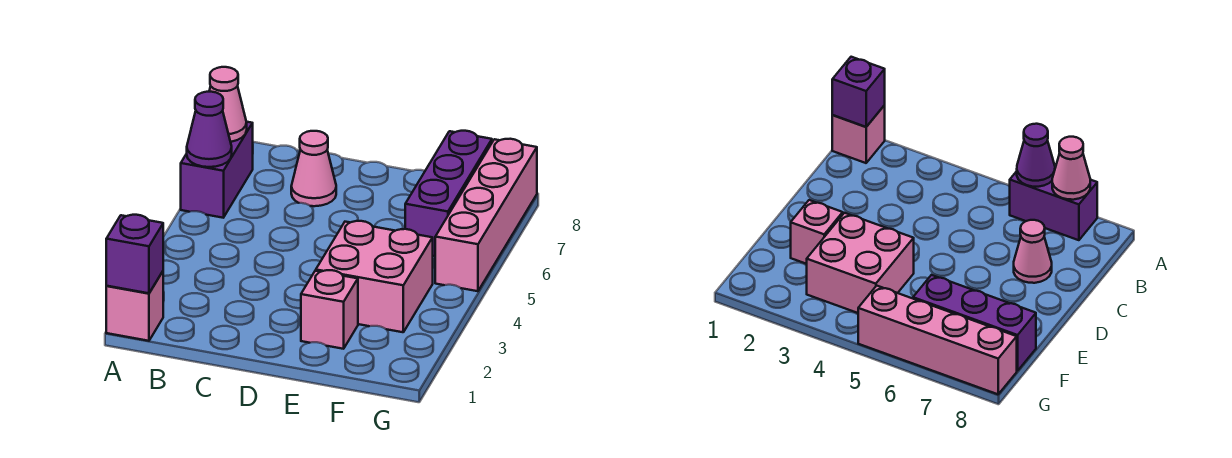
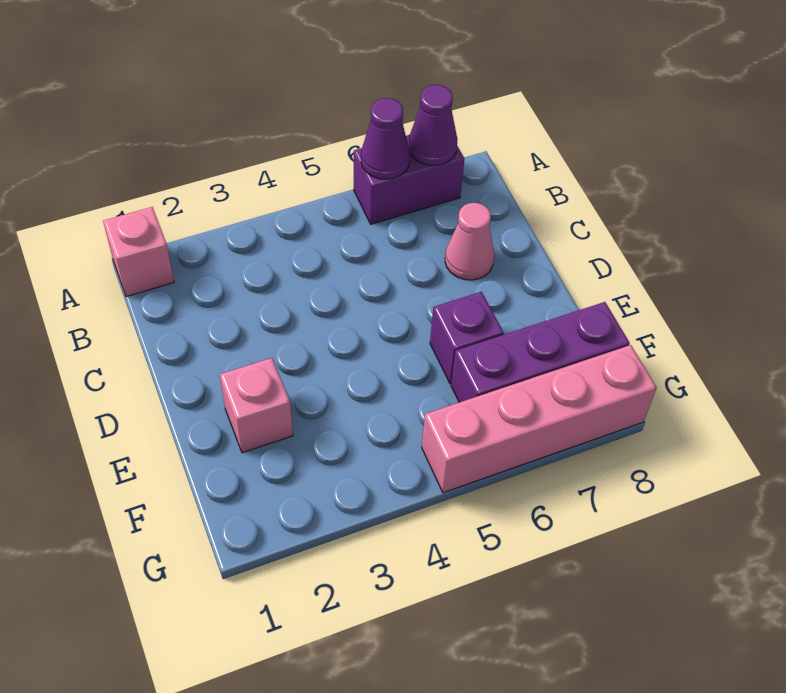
purple brick A1 level 2 -> purple brick E6 level 1
pink cone A7 level 2 -> purple cone A7 level 2
pink brick E3:F4 level 1 -> none

